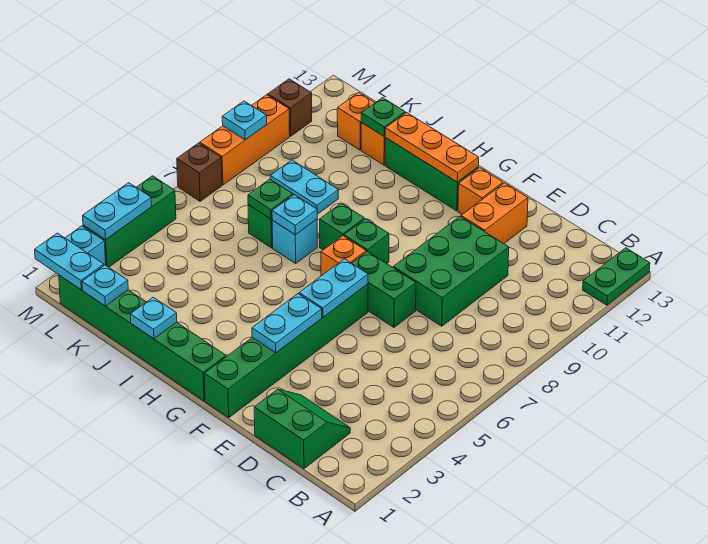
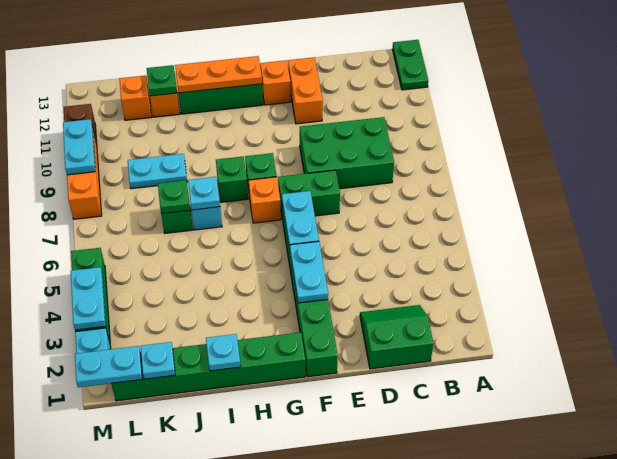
green brick D8:E10 level 1 -> green brick C8:E9 level 1
brown brick M7 level 1 -> none
cyan plate M9 level 2 -> cyan plate M9:M10 level 2

